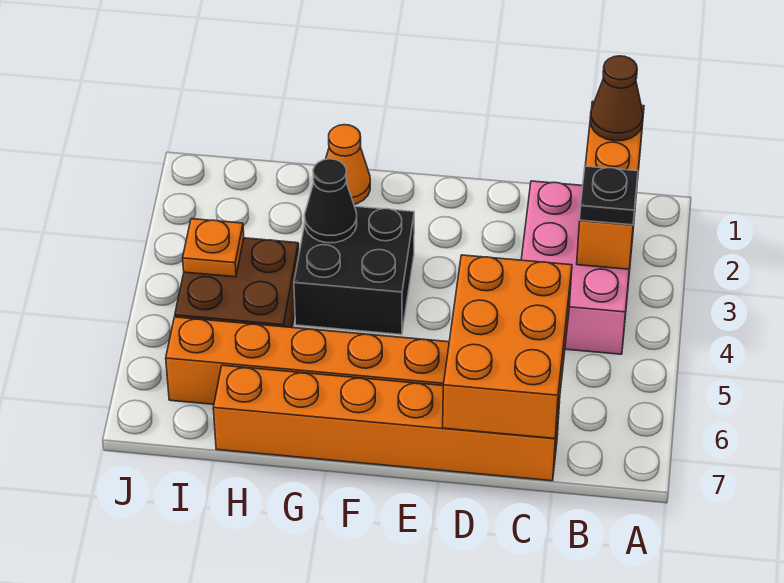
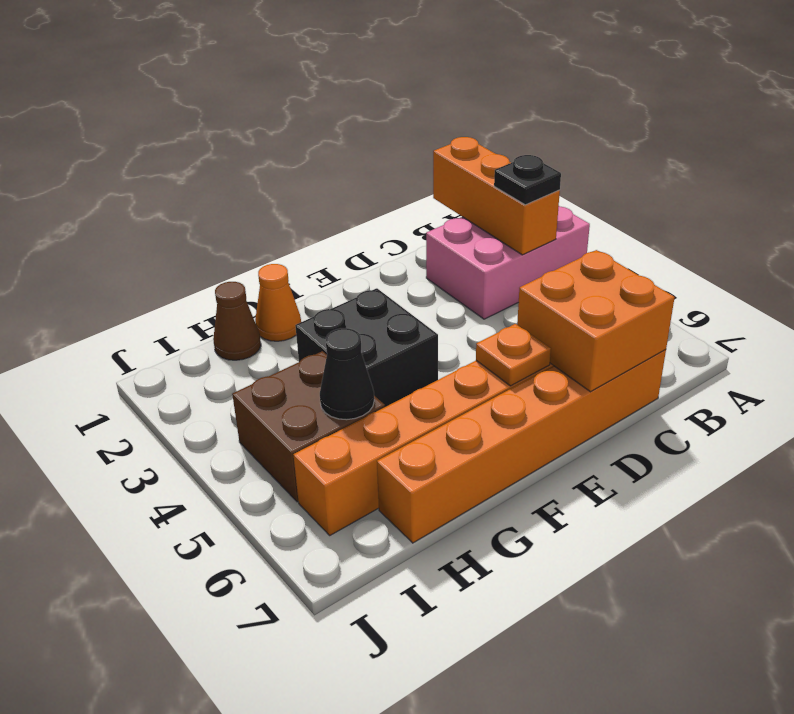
brown cone B1 level 3 -> brown cone H1 level 1
pink brick B2:C4 level 1 -> pink brick A2:C3 level 1
orange brick C5:D7 level 2 -> orange brick C6:D7 level 2
black cone G3 level 2 -> black cone H5 level 2
orange plate I4 level 2 -> orange plate E6 level 2

